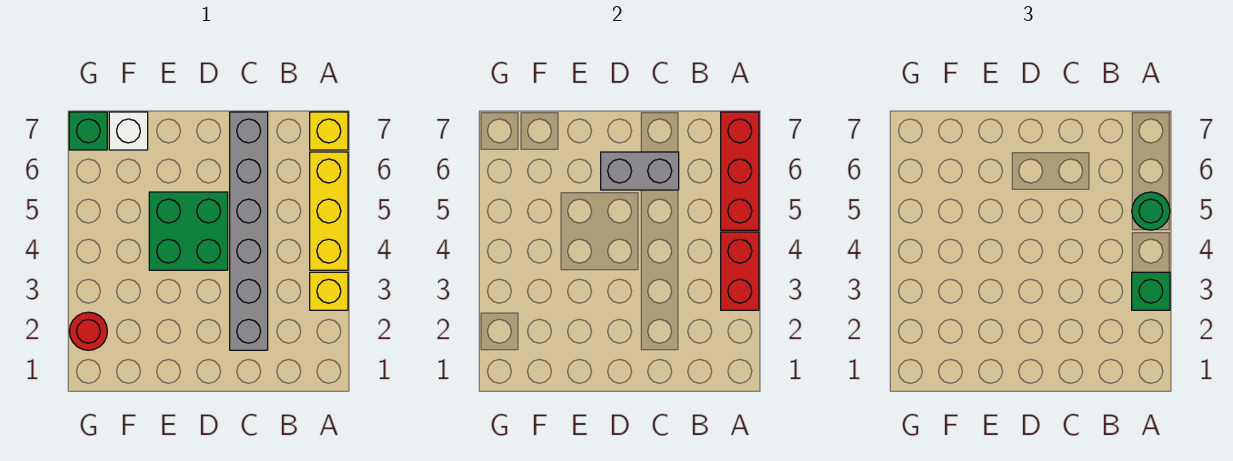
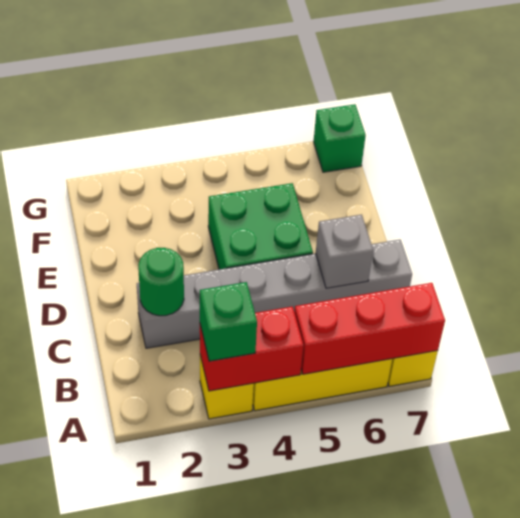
green round brick A5 level 3 -> green round brick C2 level 2
grey brick C6:D6 level 2 -> grey brick C6 level 2
white brick F7 level 1 -> none
red round brick G2 level 1 -> none

